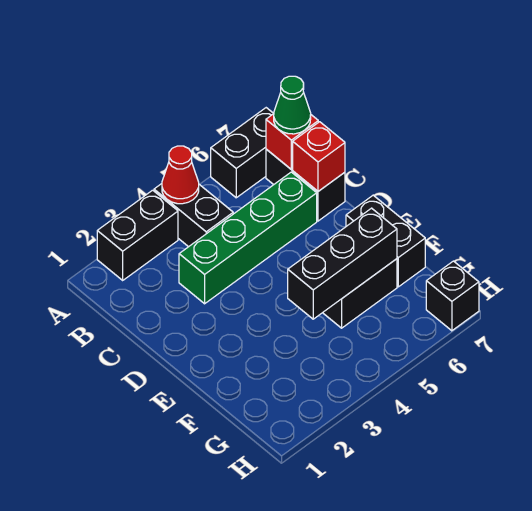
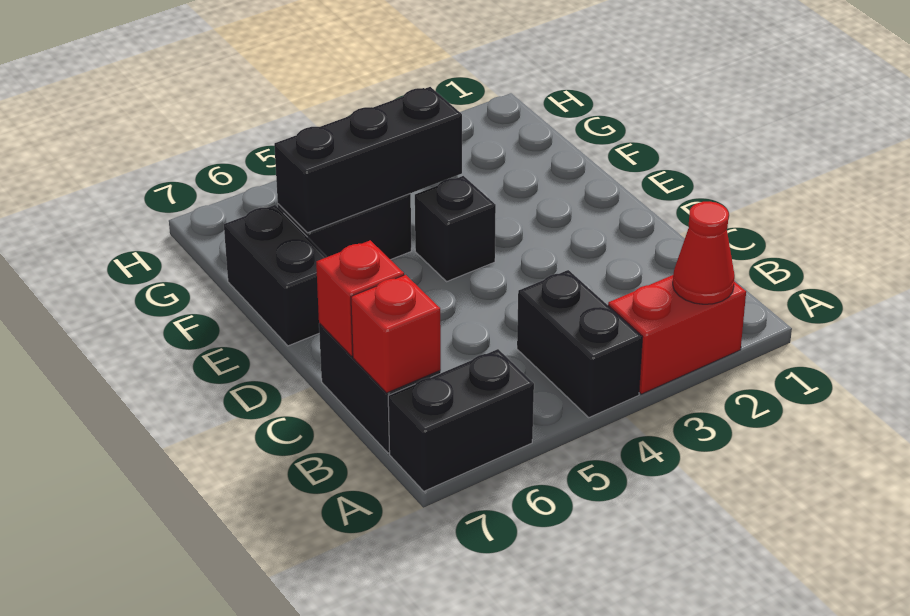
black brick A2:A3 level 1 -> red brick A2:A3 level 1
red cone A4 level 2 -> red cone A2 level 2
green cone B7 level 3 -> none
green brick C3:C6 level 1 -> none
black brick H7 level 1 -> black brick E4 level 1

